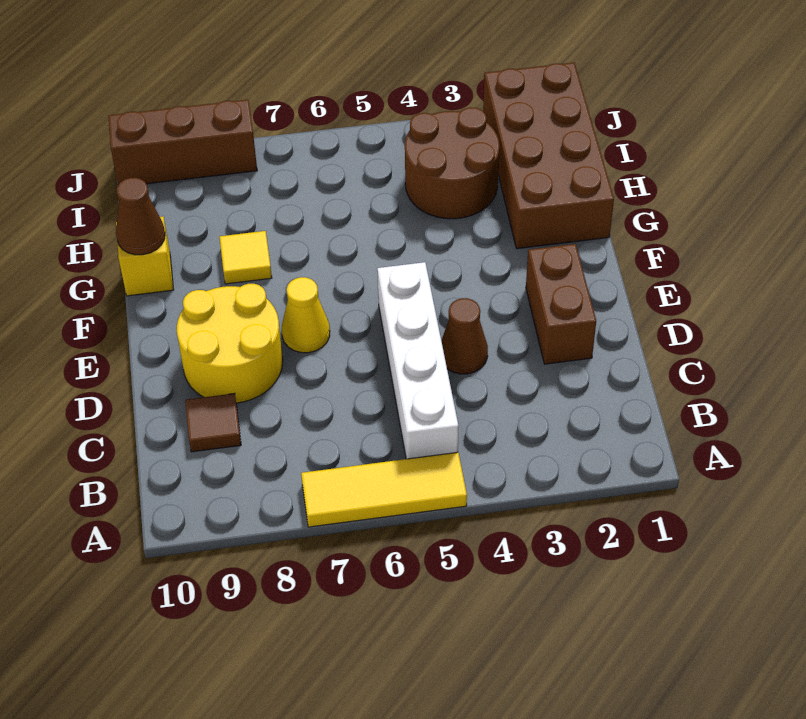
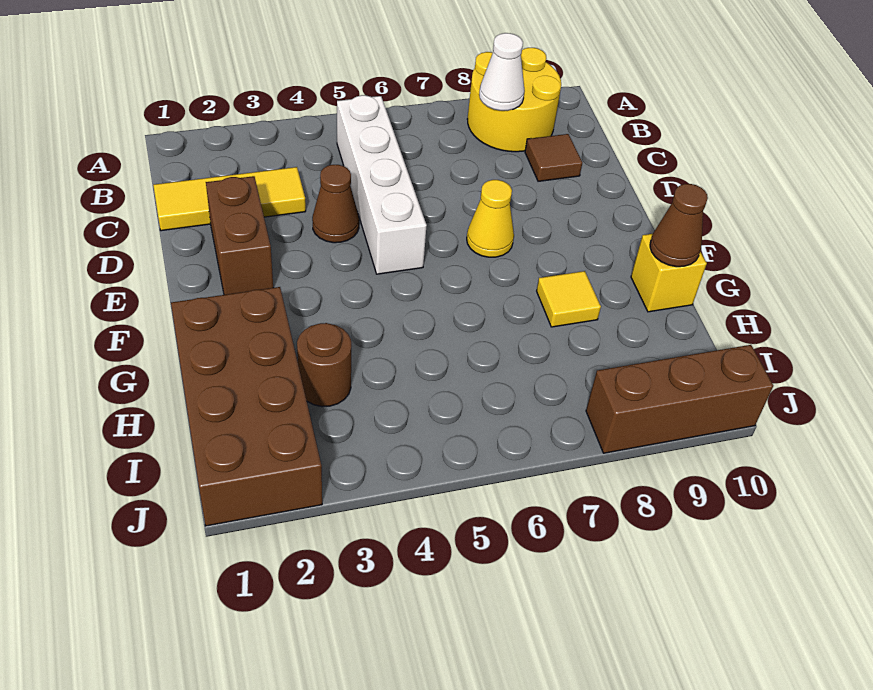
yellow tile A5:A7 level 1 -> yellow tile C1:C3 level 1
none -> white cone B8 level 2
yellow round brick D8:E9 level 1 -> yellow round brick A8:B9 level 1
brown round brick H3:I4 level 1 -> brown round brick H3 level 1

